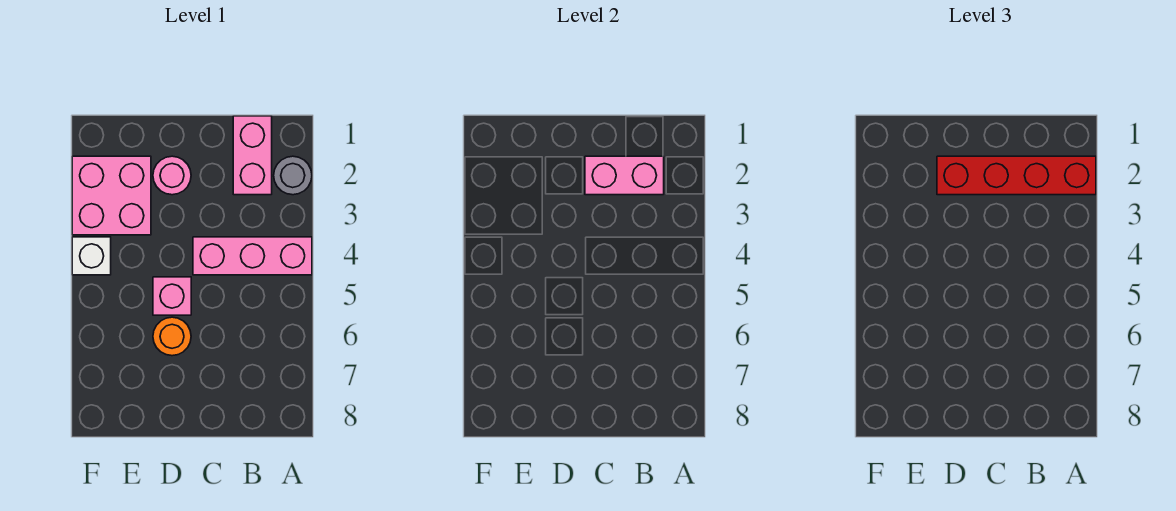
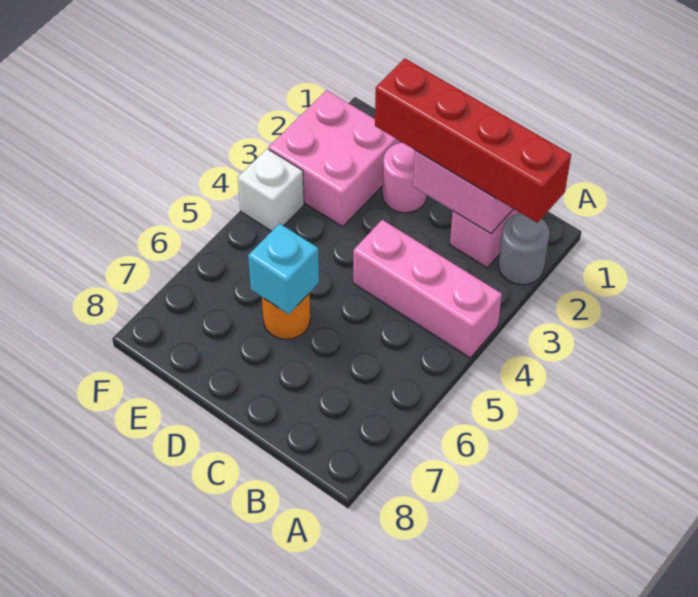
pink brick D5 level 1 -> none
none -> cyan brick D6 level 2

